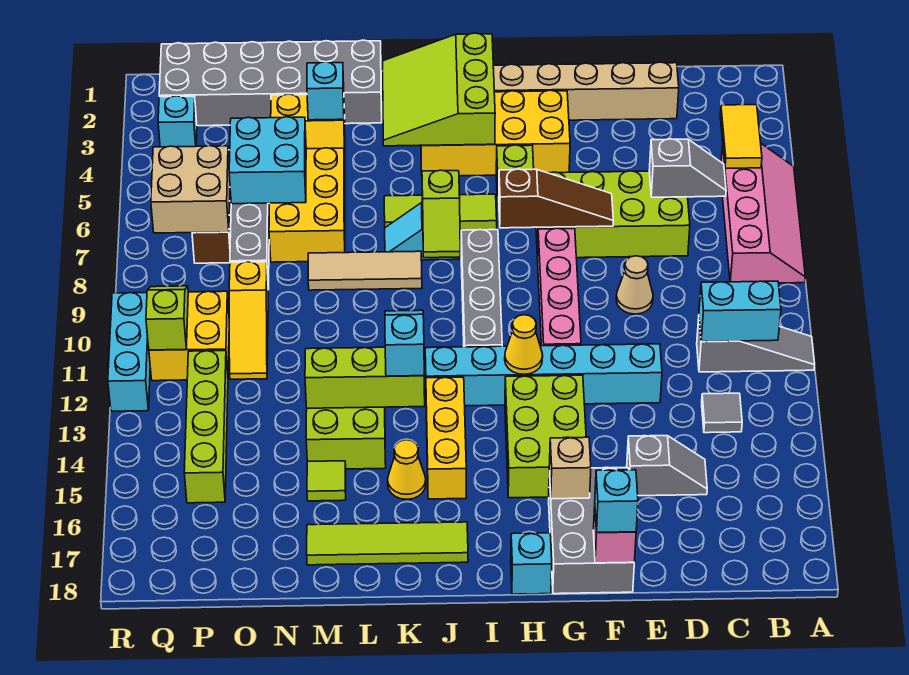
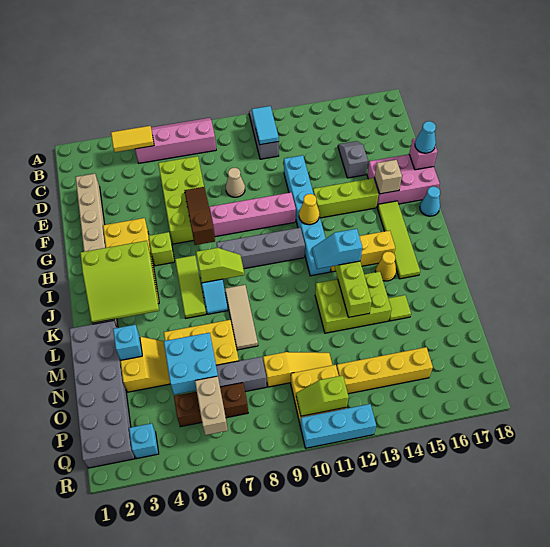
cyan brick B11:C11 level 2 -> cyan tile B11:C11 level 2
grey slope C6:D6 level 2 top D -> none
grey tile C13 level 1 -> none
grey brick F16:G18 level 1 -> pink brick F16:G18 level 1
cyan brick F18 level 3 -> cyan cone F18 level 3
lime brick G13:H15 level 1 -> lime brick G13:G15 level 1
cyan brick H18 level 1 -> cyan cone H18 level 1
lime tile J17:M17 level 1 -> lime tile H16:K16 level 1
tan brick P6:Q7 level 2 -> tan brick P6:Q6 level 2
lime brick P12:P15 level 1 -> yellow brick P12:P15 level 1

